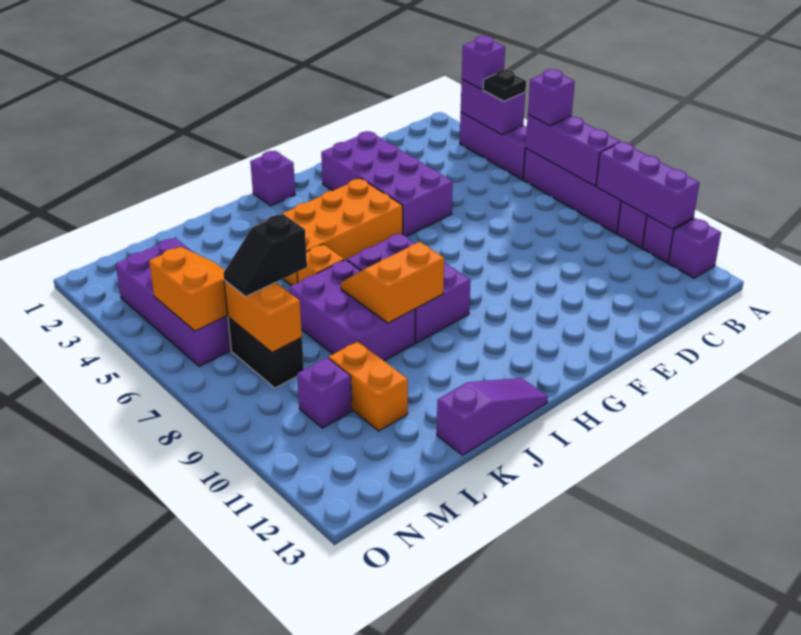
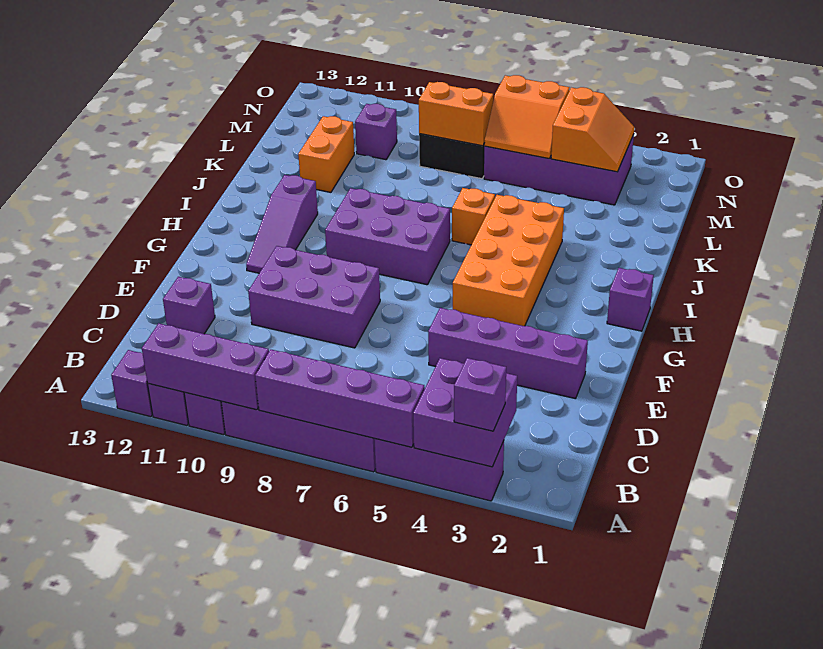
purple brick A3:A4 level 2 -> purple brick A3:B4 level 2
black plate A4 level 3 -> none
purple brick A6:A8 level 2 -> purple brick A5:A8 level 2
purple brick A6 level 3 -> purple brick D12 level 1
purple brick E2:F5 level 1 -> purple brick E2:E5 level 1
orange slope I8:J9 level 2 top 9 -> orange slope M3:N4 level 2 top 4
purple slope I13:K13 level 1 top K -> purple slope G11:I11 level 1 top I
purple brick J7:K9 level 1 -> purple brick E8:F10 level 1
black slope L7:M7 level 3 top L -> none
orange brick L10:L11 level 1 -> orange brick K11:L11 level 1

